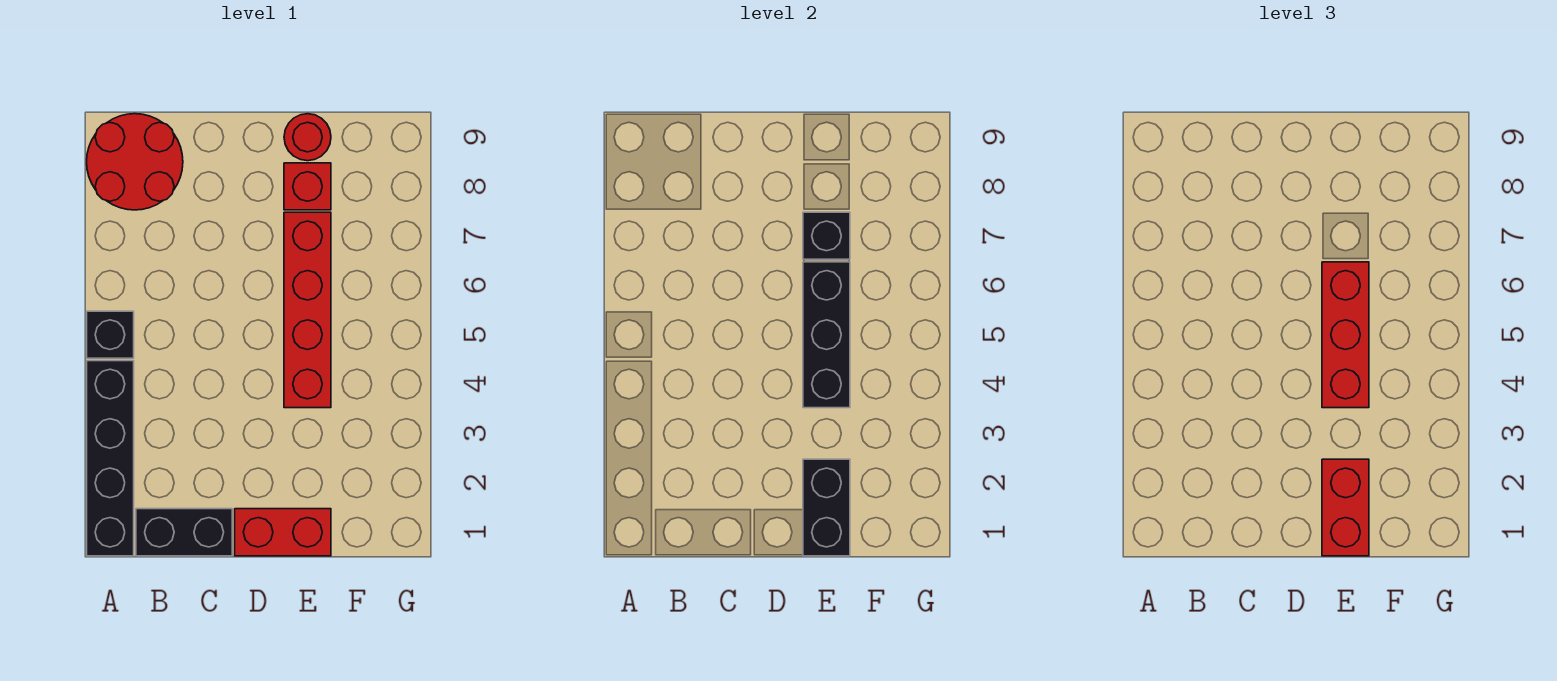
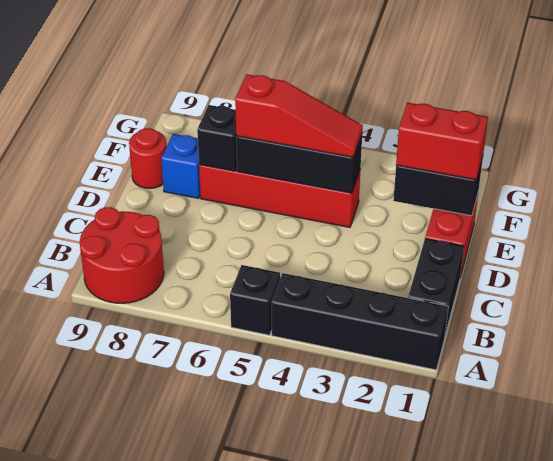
red brick E4:E6 level 3 -> red slope E4:E6 level 3 top 6
red brick E8 level 1 -> blue brick E8 level 1

